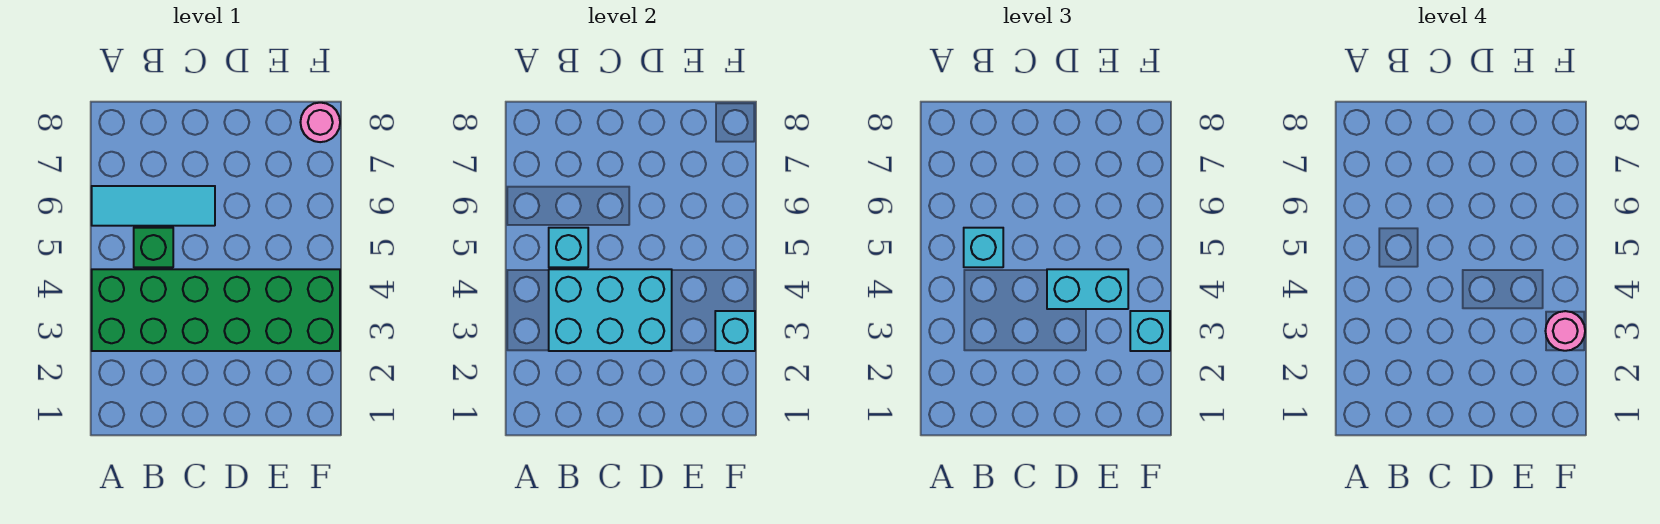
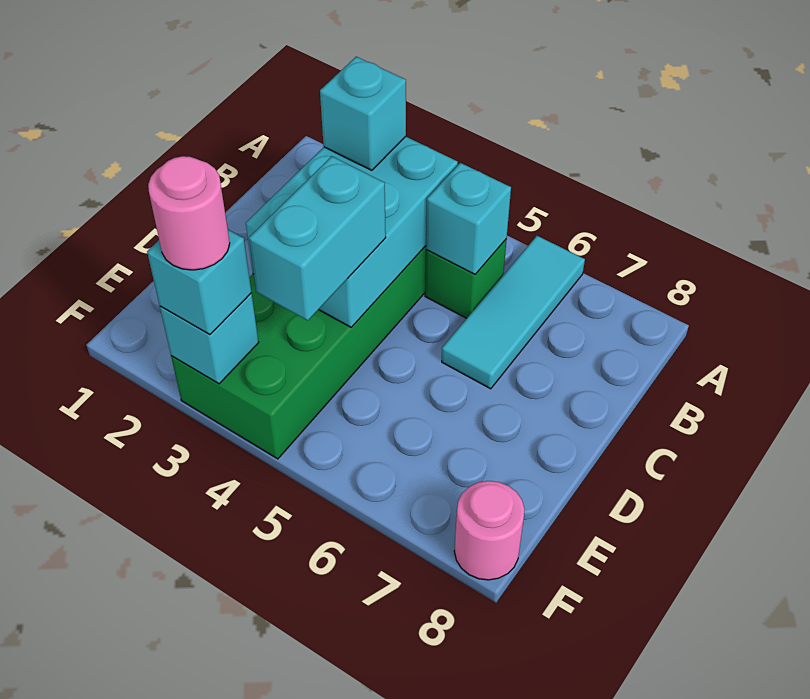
cyan brick B5 level 3 -> cyan brick B3 level 3

